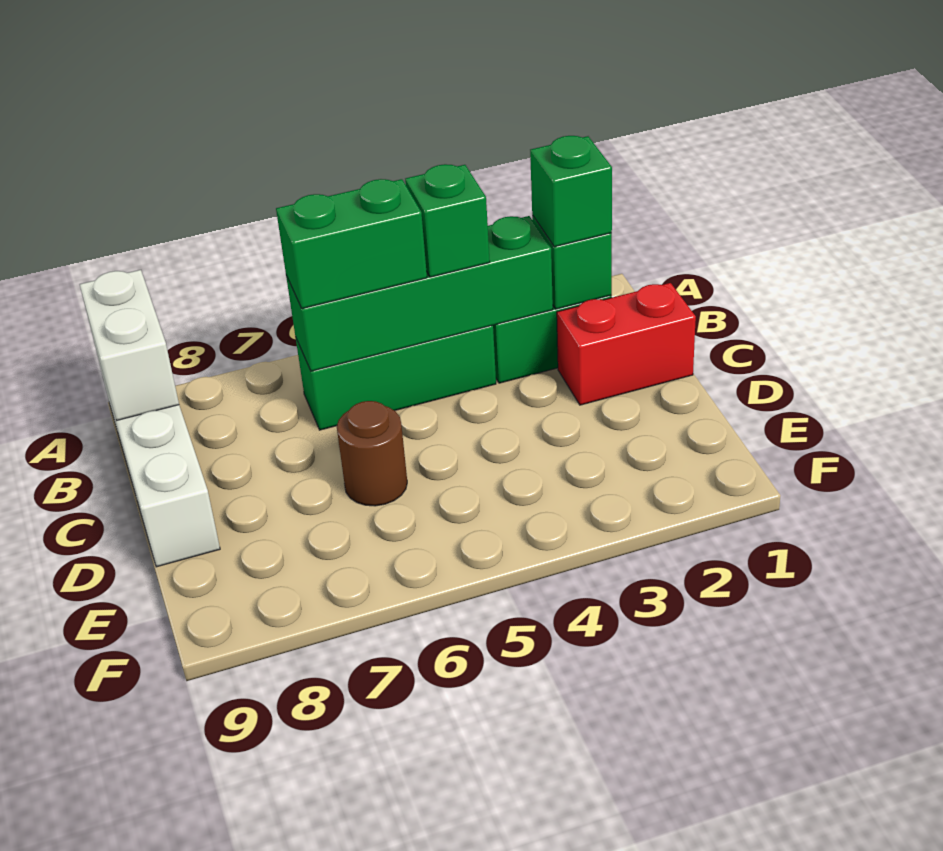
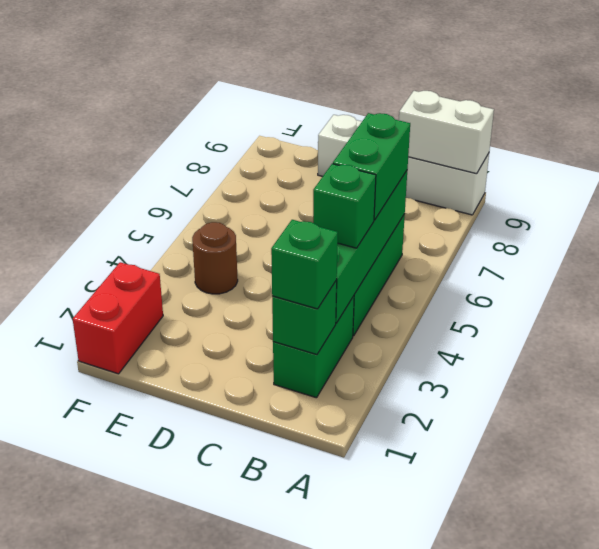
red brick C1:C2 level 1 -> red brick F1:F2 level 1
brown round brick D6 level 1 -> brown round brick E4 level 1

